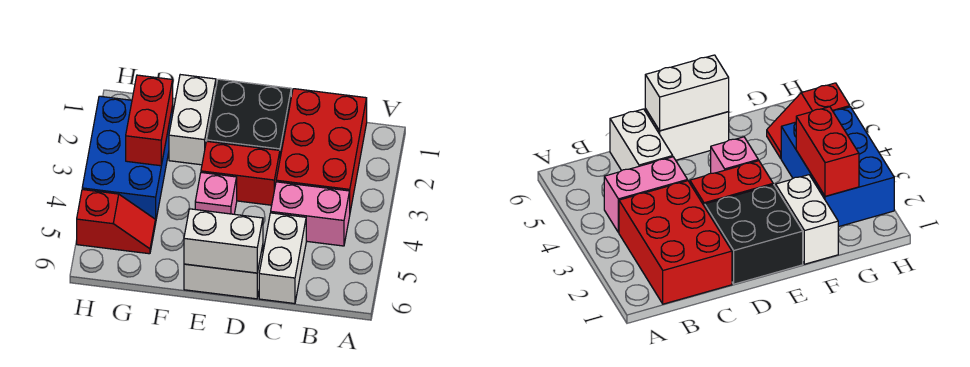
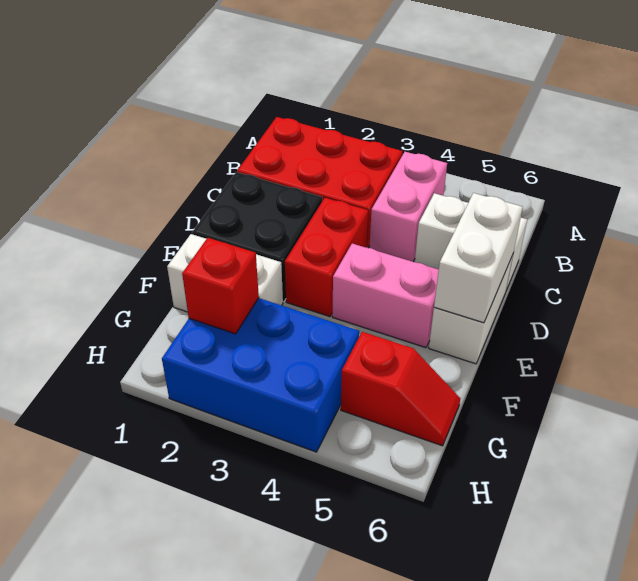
pink brick E4 level 1 -> pink brick E4:E5 level 1
red brick G2:G3 level 2 -> red brick G2 level 2
red slope G5:H5 level 1 top H -> red slope G5:G6 level 1 top 5

